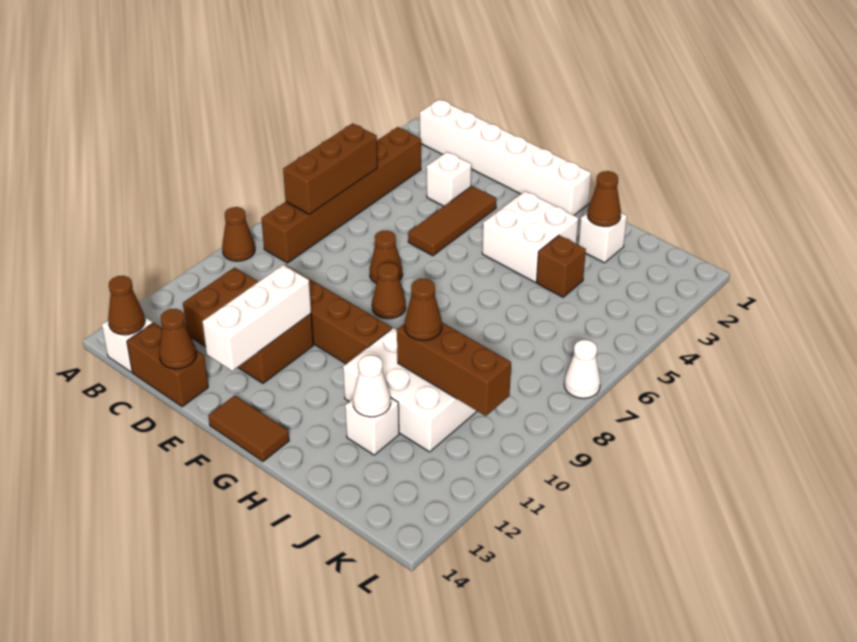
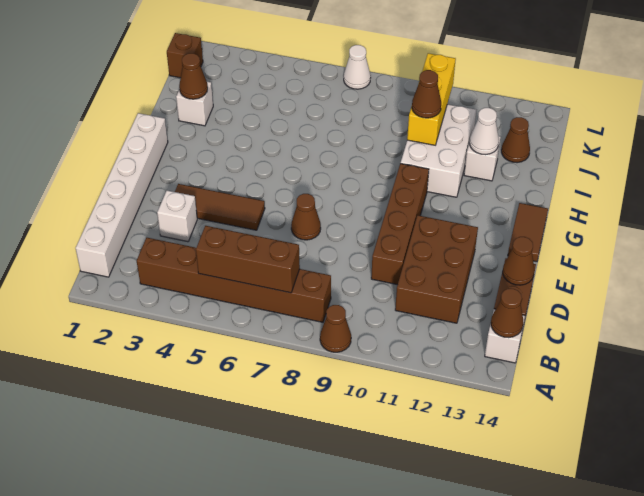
white brick E11:E13 level 2 -> none
brown cone F8 level 1 -> brown cone J13 level 1
white brick G3:H4 level 1 -> none
brown brick I4 level 1 -> brown brick K1 level 1
brown brick I10:K10 level 2 -> yellow brick I10:K10 level 2

